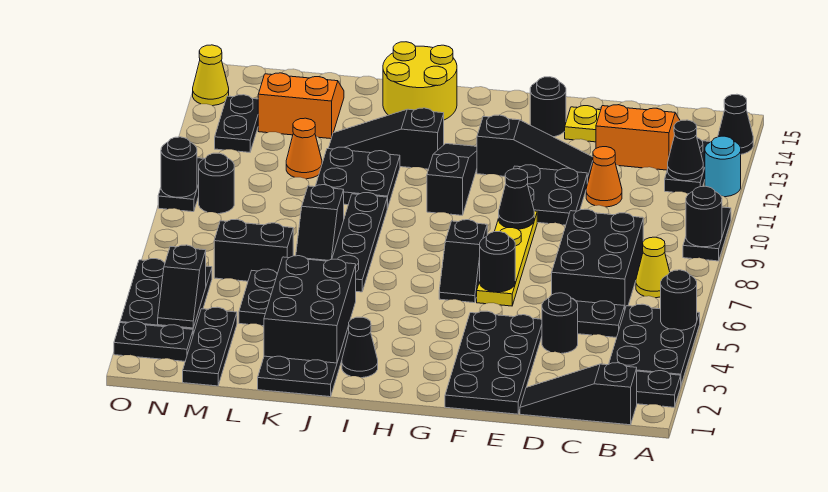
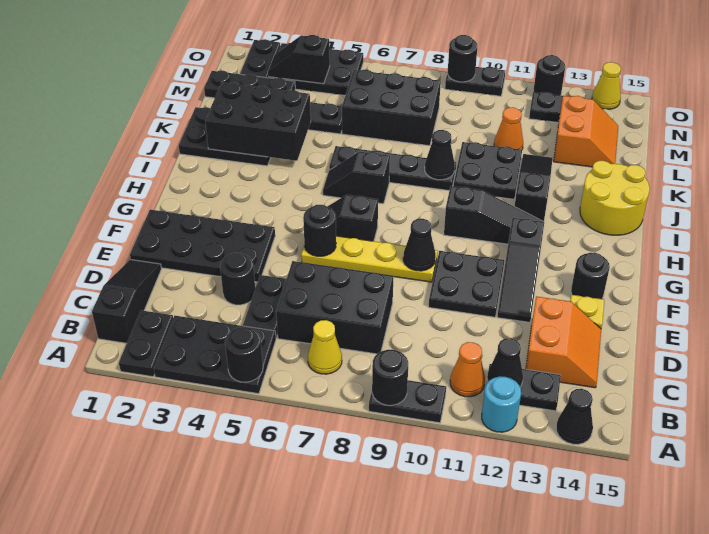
orange cone D11 level 1 -> orange cone B11 level 1
black cone I2 level 1 -> black cone J9 level 2
black slope K7:K8 level 1 top 8 -> black slope I6:I7 level 1 top 7
black brick L6:M6 level 1 -> black brick L6:M8 level 1
black round brick N9 level 1 -> black round brick O12 level 1

